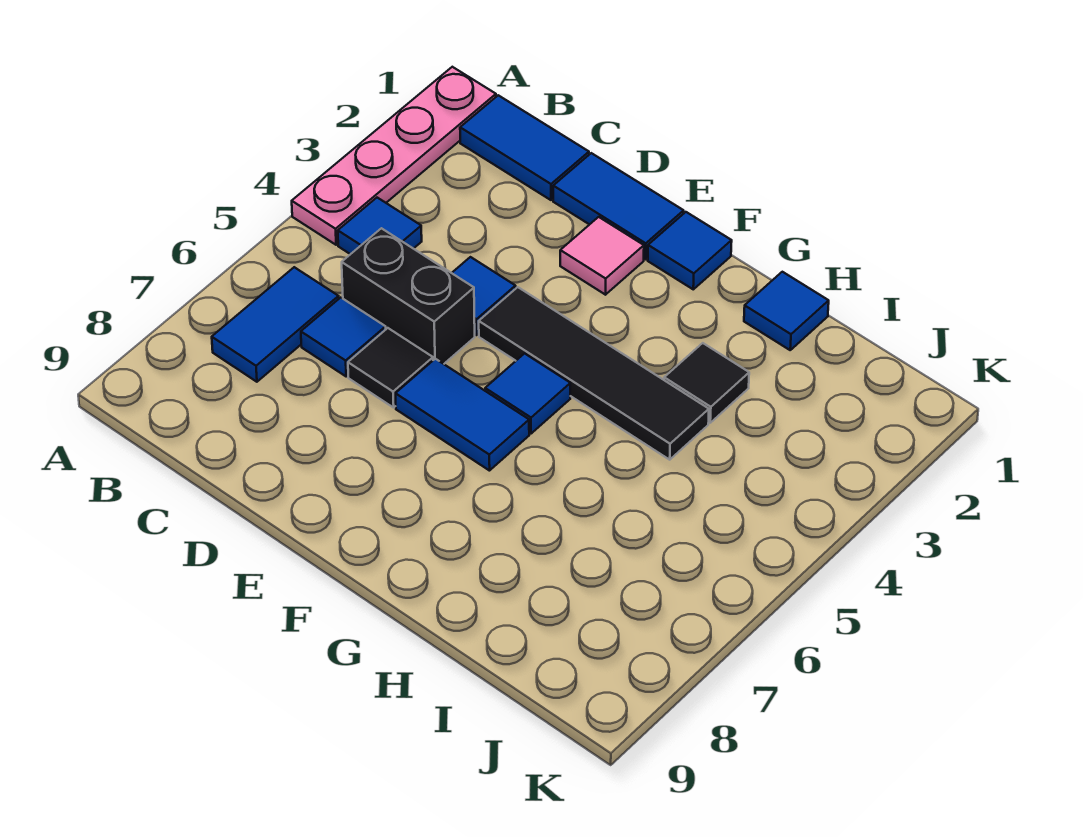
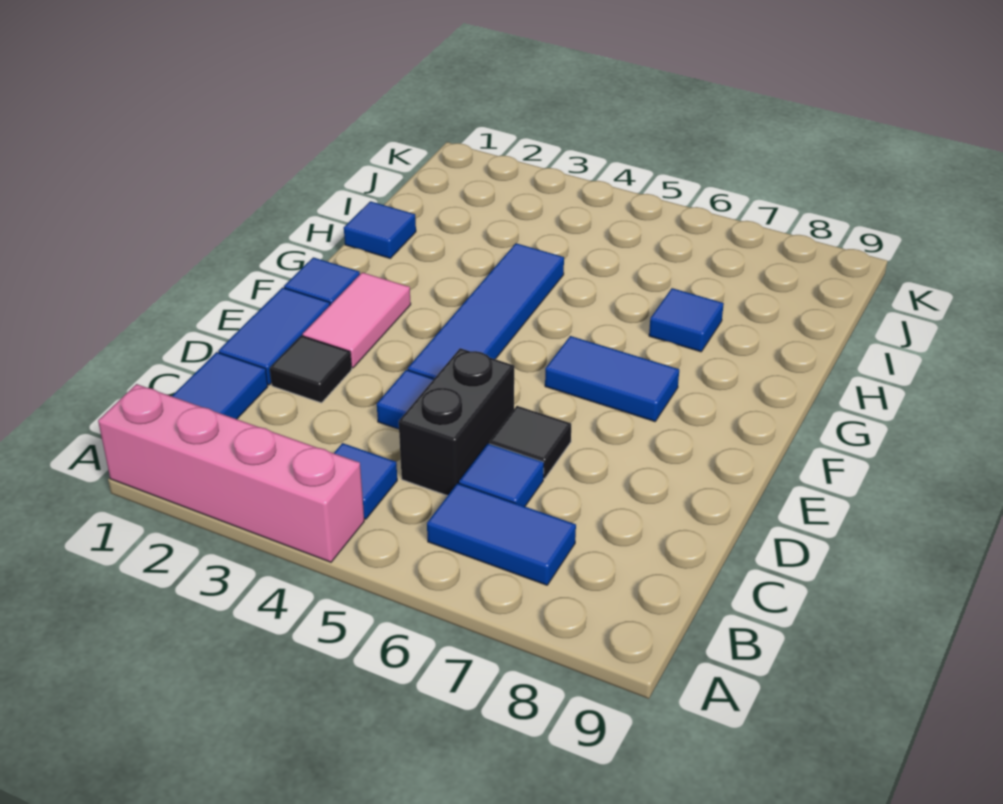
pink plate A1:A4 level 1 -> pink brick A1:A4 level 1
pink tile E2 level 1 -> pink tile E2:F2 level 1
black tile E4:H4 level 1 -> blue tile E4:H4 level 1
blue tile E6:F6 level 1 -> blue tile F6:F7 level 1
blue tile F5 level 1 -> blue tile H7 level 1
black tile H3 level 1 -> black tile D2 level 1

